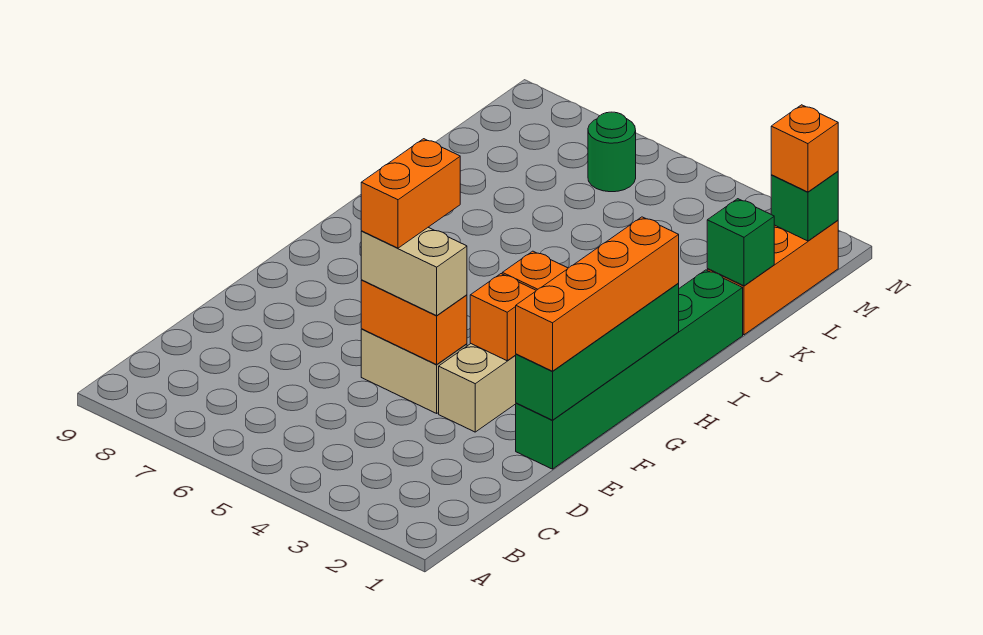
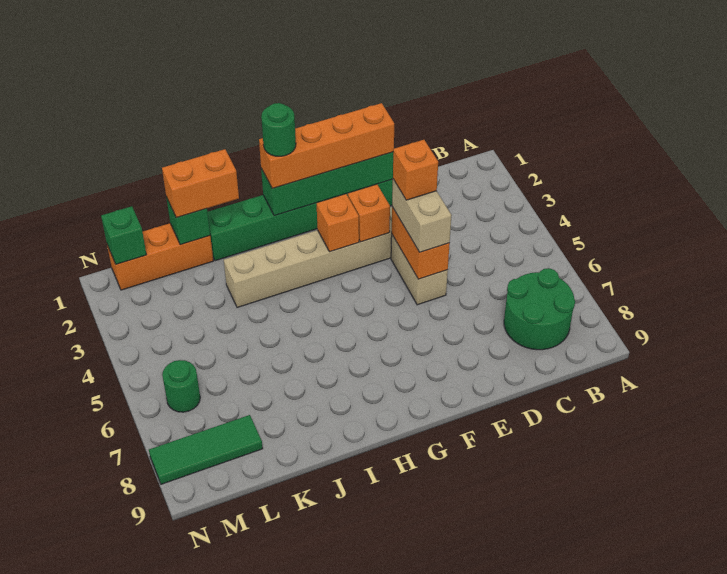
none -> green round brick B7:C8 level 1
orange brick E5:F5 level 4 -> orange brick J1:K1 level 3
none -> green round brick H1 level 4
none -> green tile L8:N8 level 1
orange brick M1 level 3 -> orange brick E4 level 4

